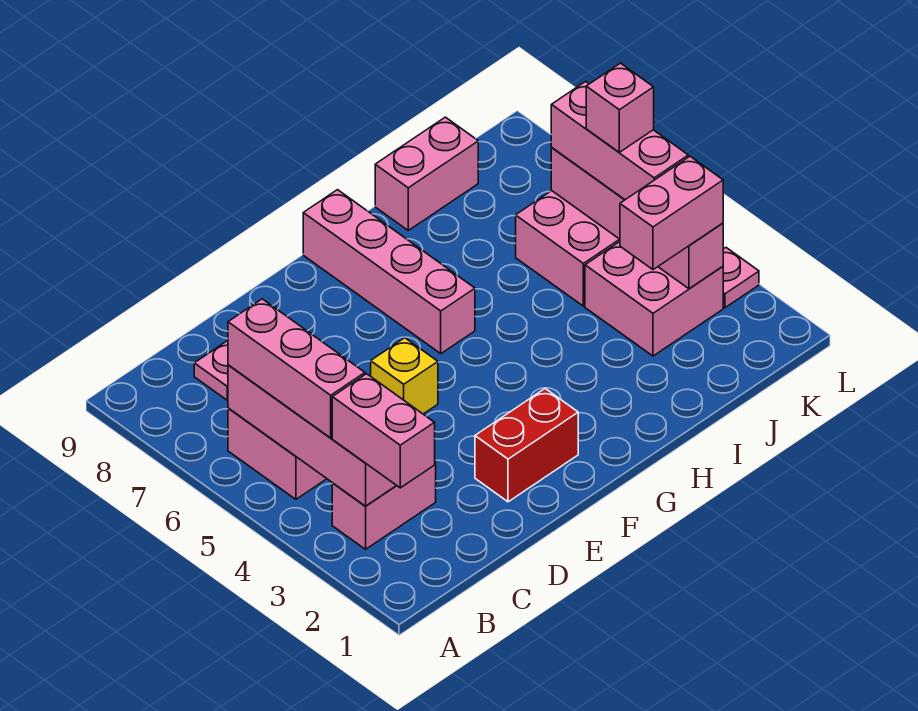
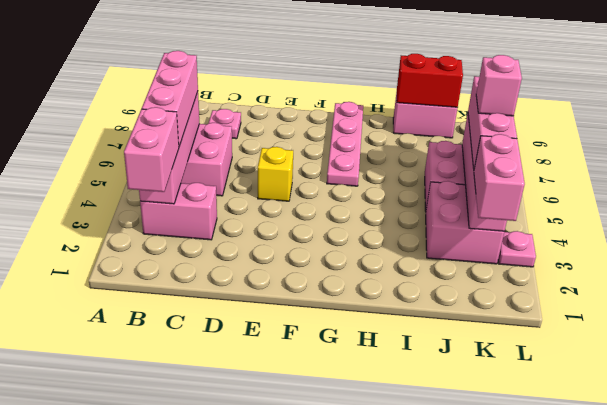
red brick E2:F2 level 1 -> red brick I9:J9 level 2
pink brick G6:G9 level 1 -> pink plate G6:G9 level 1
pink brick J3:K3 level 3 -> pink brick K2:K3 level 3

